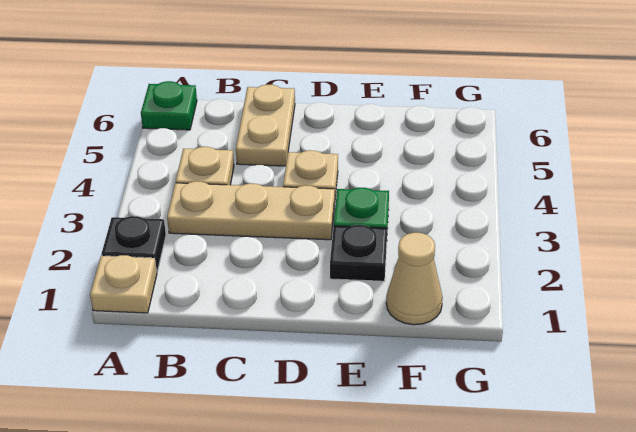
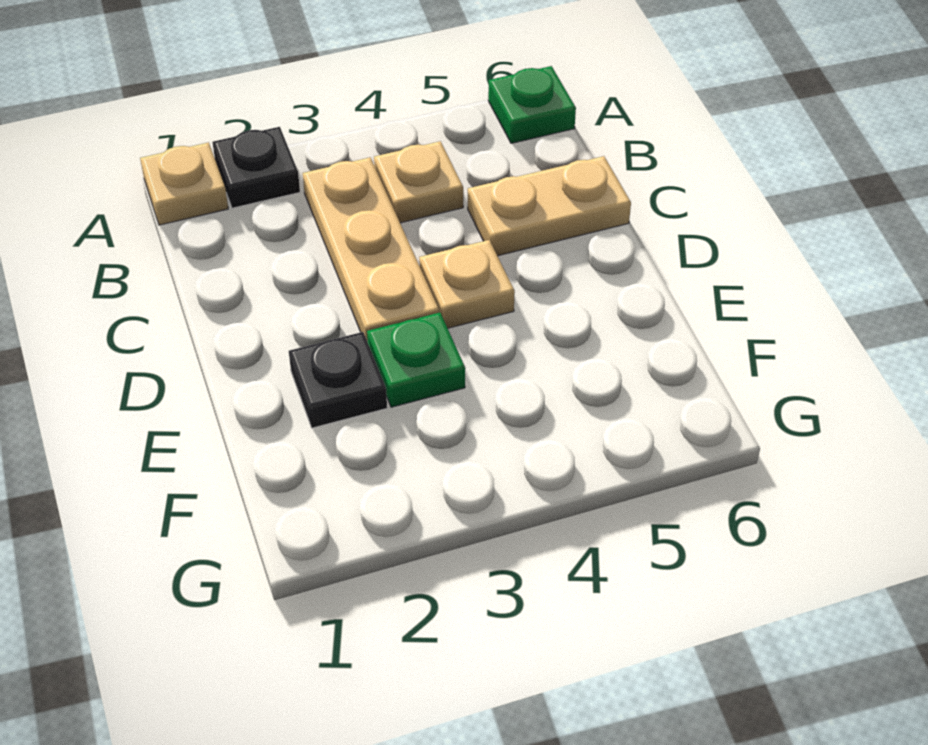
tan cone F1 level 1 -> none

